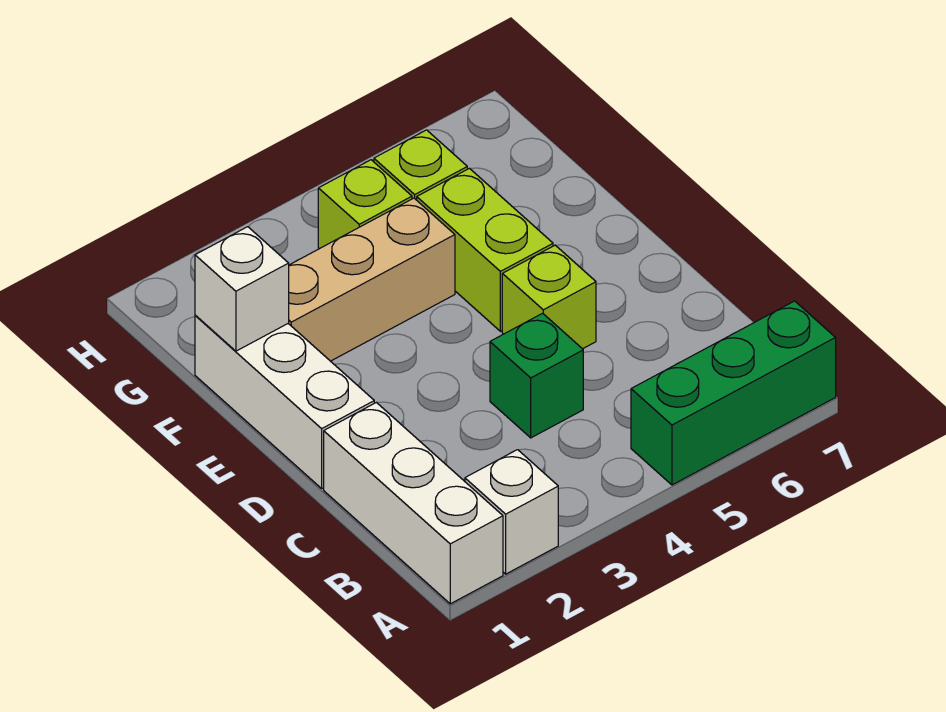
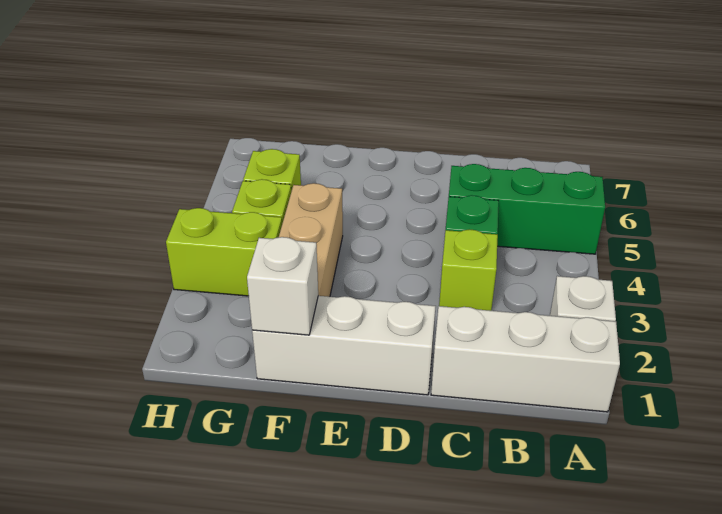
green brick A5:A7 level 1 -> green brick A5:C5 level 1
lime brick D5 level 1 -> lime brick C3 level 1
lime brick E5:F5 level 1 -> lime brick G3:H3 level 1

